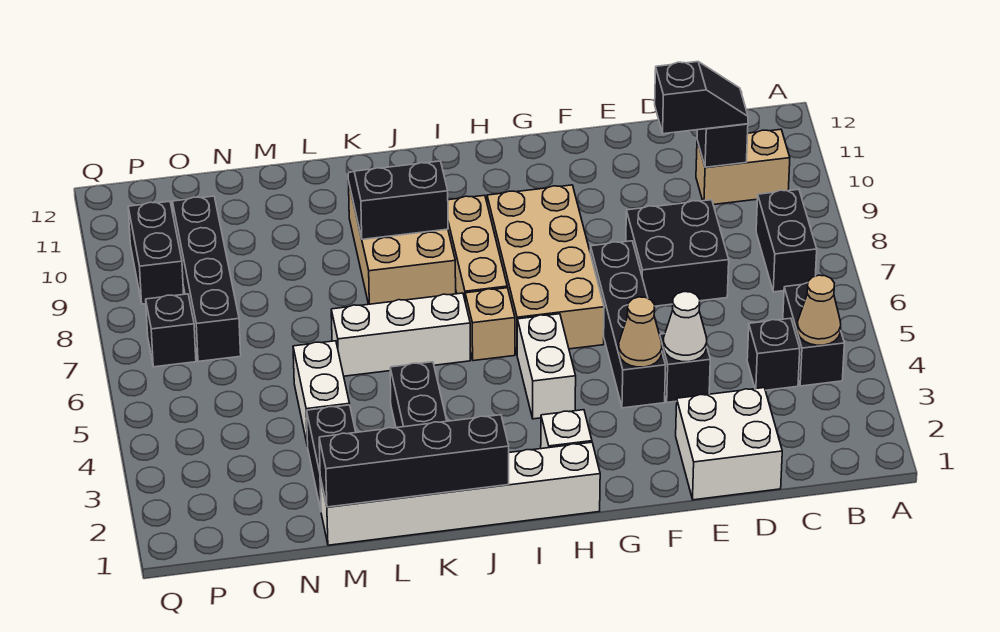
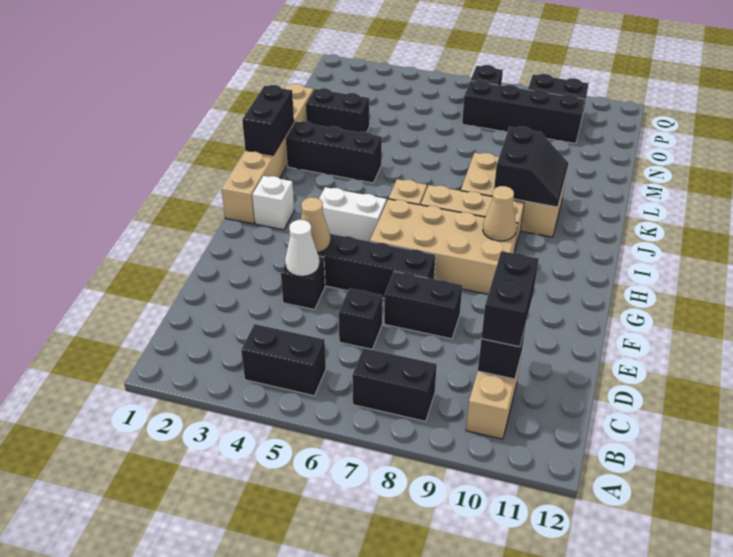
tan cone B4 level 2 -> tan cone H9 level 2
black brick C4 level 1 -> black brick D6 level 1
black slope C10:D10 level 3 top D -> black brick C10:D10 level 3
white brick D1:E2 level 1 -> none
black brick D7:E8 level 1 -> black brick E7:E8 level 1
white brick H1:M1 level 1 -> tan brick H1:M1 level 1
black brick J1:M1 level 2 -> black brick J1:K1 level 2
white brick J6:L6 level 1 -> none
white brick M4:M5 level 1 -> none

